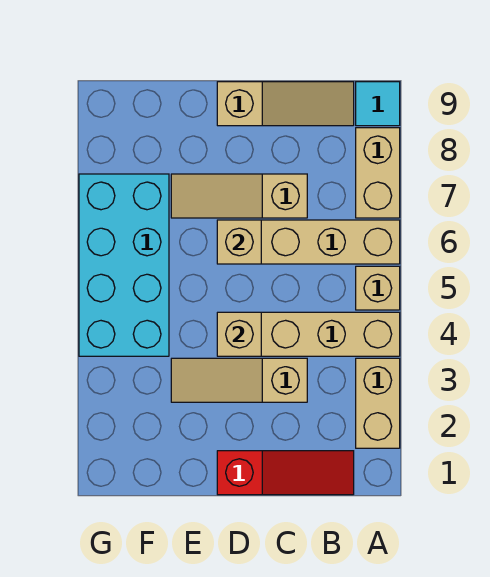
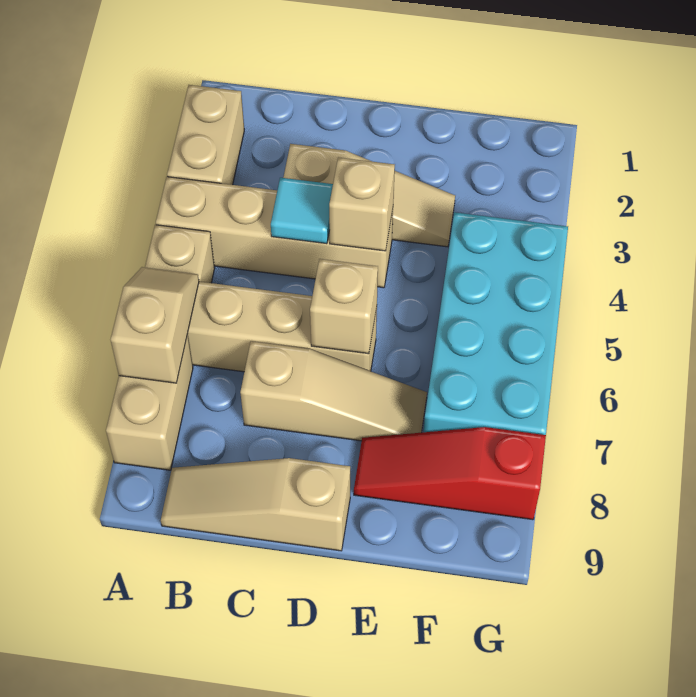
none -> tan slope A6:A7 level 2 top 7
cyan tile A9 level 1 -> cyan tile C4 level 2
red slope B1:D1 level 1 top D -> red slope E8:G8 level 1 top G

